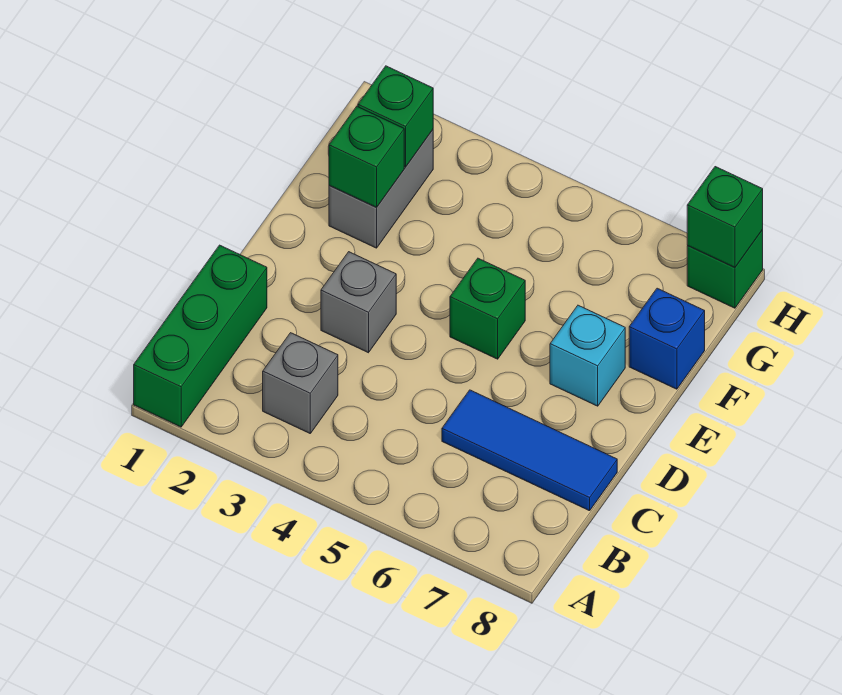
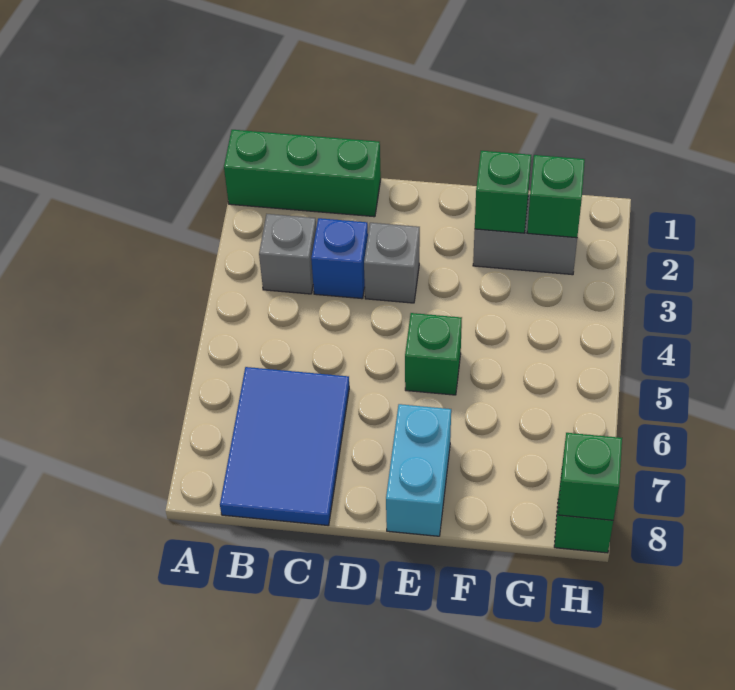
blue tile C6:C8 level 1 -> blue tile B6:C8 level 1
cyan brick E7 level 1 -> cyan brick E7:E8 level 1
blue brick F8 level 1 -> blue brick C3 level 1

